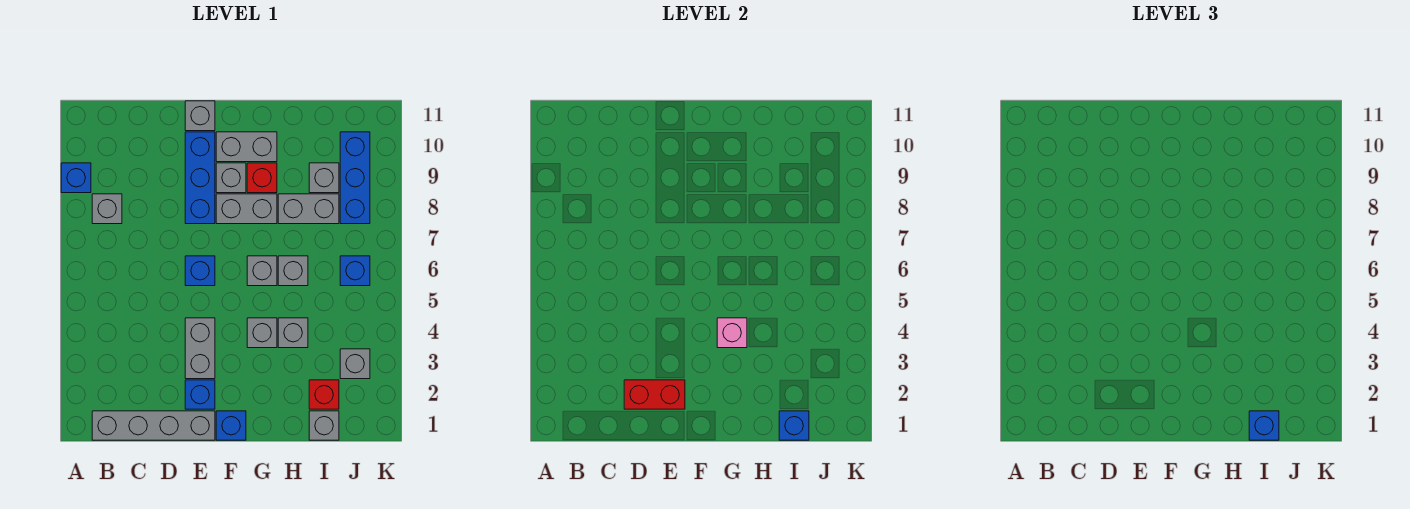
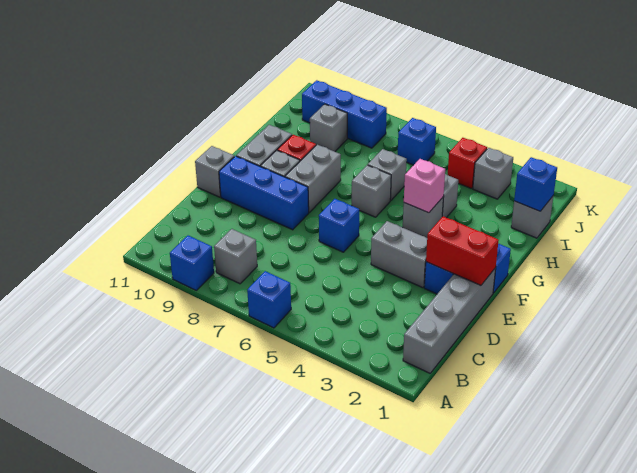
red brick D2:E2 level 2 -> red brick E1:E2 level 2
grey brick H8:I8 level 1 -> none
blue brick I1 level 3 -> blue brick A6 level 1
red brick I2 level 1 -> red brick J4 level 1

